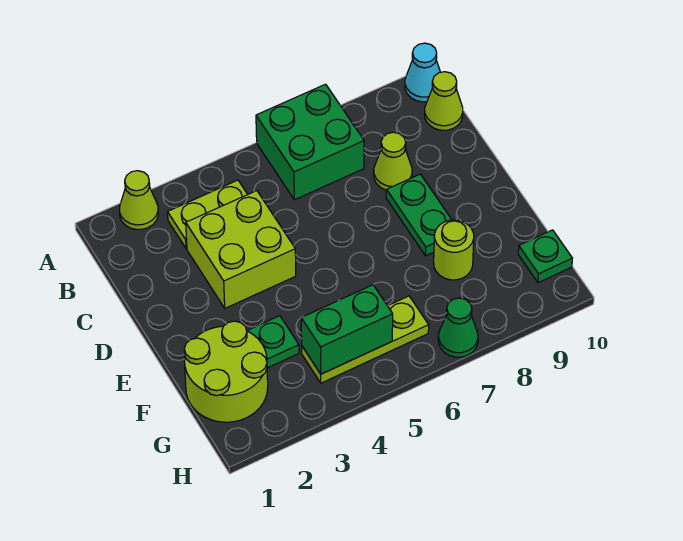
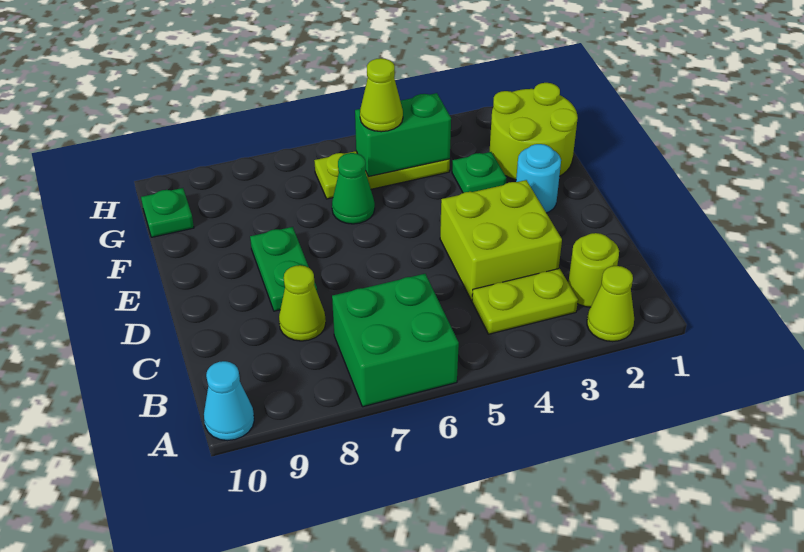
lime cone B10 level 1 -> lime cone G5 level 3
none -> cyan round brick E2 level 1
lime round brick F8 level 1 -> lime round brick B2 level 1
green cone H7 level 1 -> green cone F6 level 1

